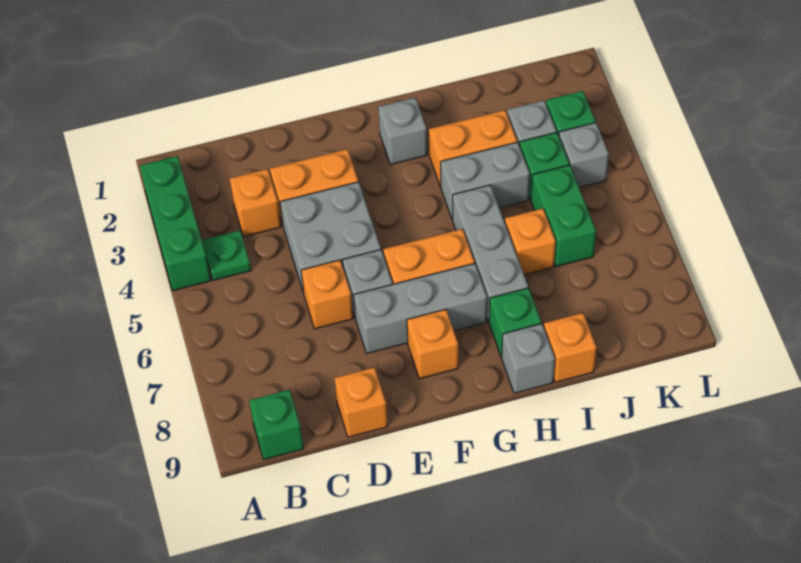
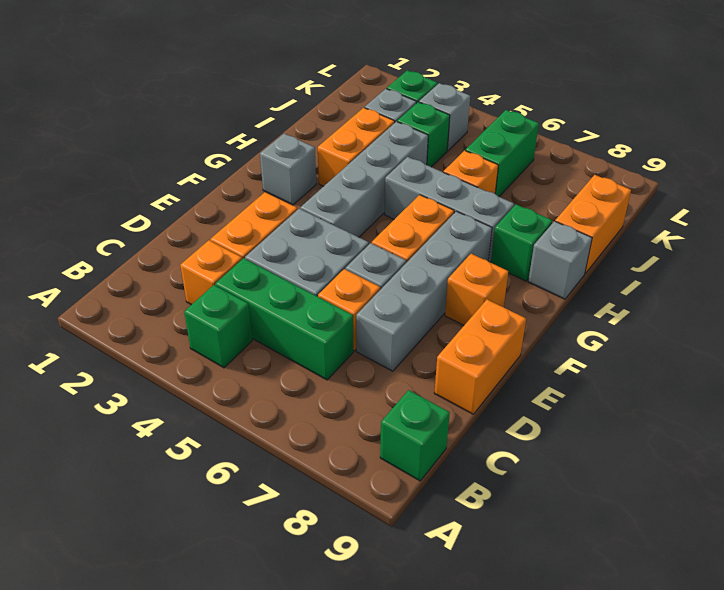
green brick A2:A4 level 1 -> green brick C4:C6 level 1
green plate B4 level 1 -> green brick B4 level 1
orange brick D9 level 1 -> orange brick D9:E9 level 1
grey brick E7:G7 level 1 -> grey brick D7:G7 level 1
grey brick H4:I4 level 1 -> grey brick F4:I4 level 1
orange brick I9 level 1 -> orange brick I9:J9 level 1
green brick J5:J6 level 1 -> green brick J6:K6 level 1

